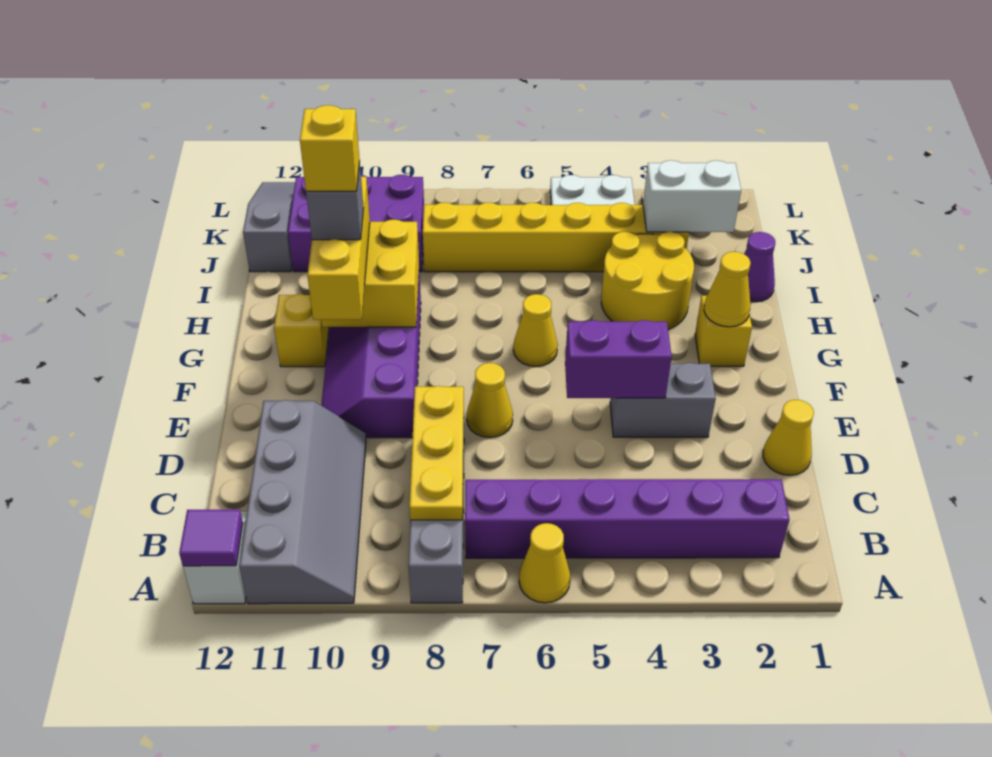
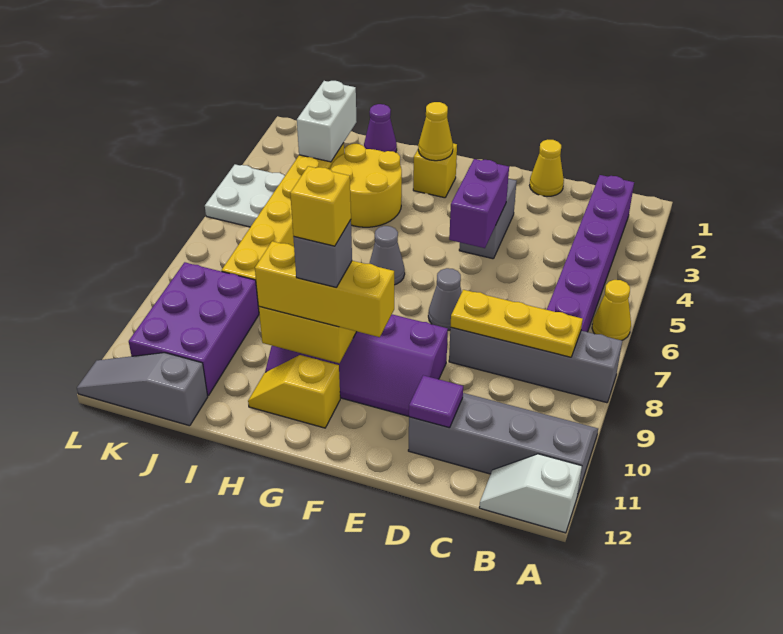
purple tile A12 level 2 -> purple tile D11 level 2
yellow cone E7 level 1 -> grey cone E7 level 1
yellow cone G6 level 1 -> grey cone G6 level 1

